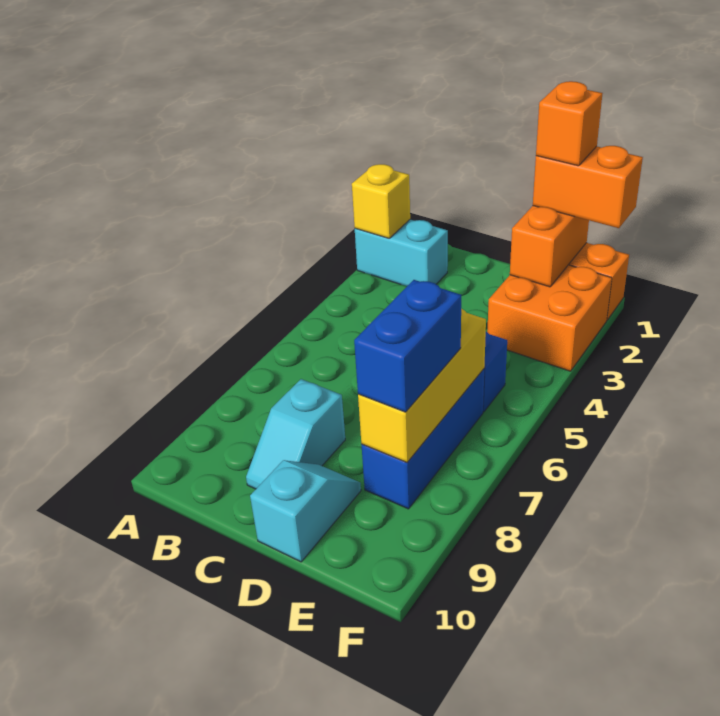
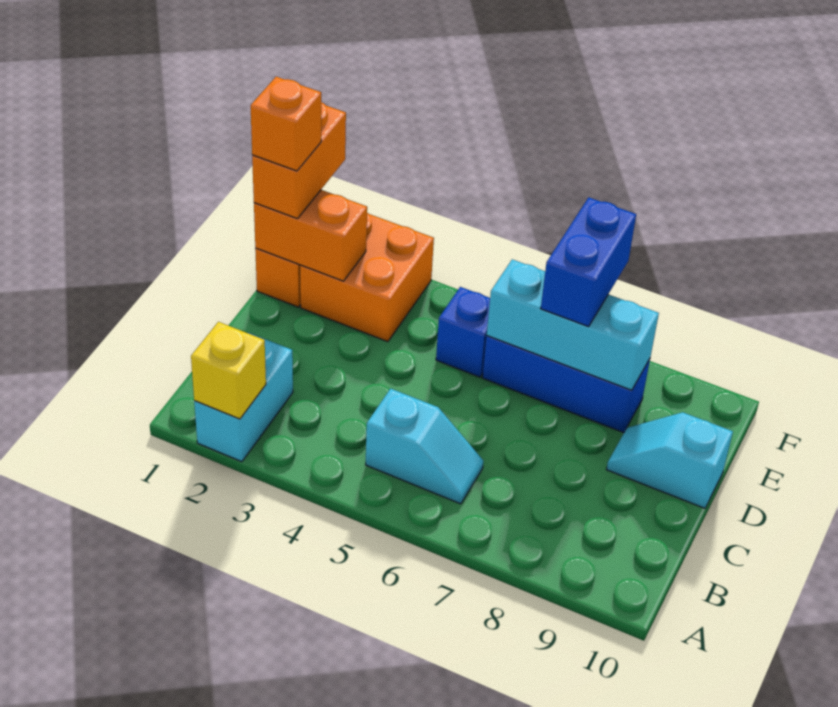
cyan slope C8:C9 level 1 top 8 -> cyan slope B5:B6 level 1 top 5
yellow brick E6:E8 level 2 -> cyan brick E6:E8 level 2
blue brick E7:E8 level 3 -> blue brick E7:F7 level 3

